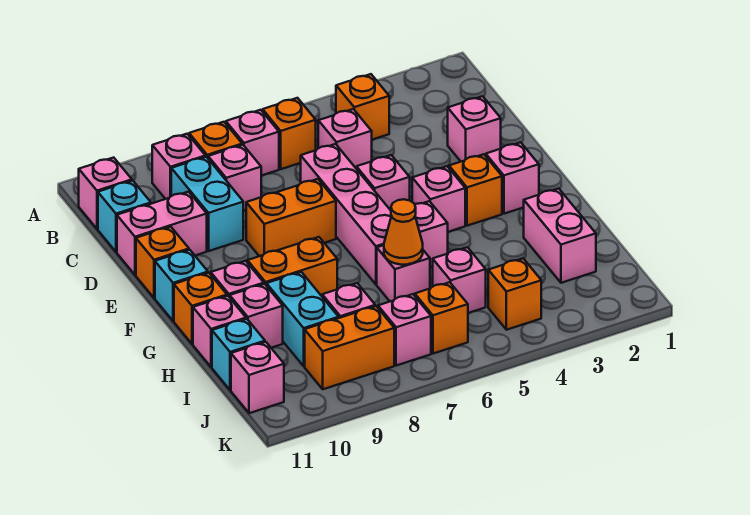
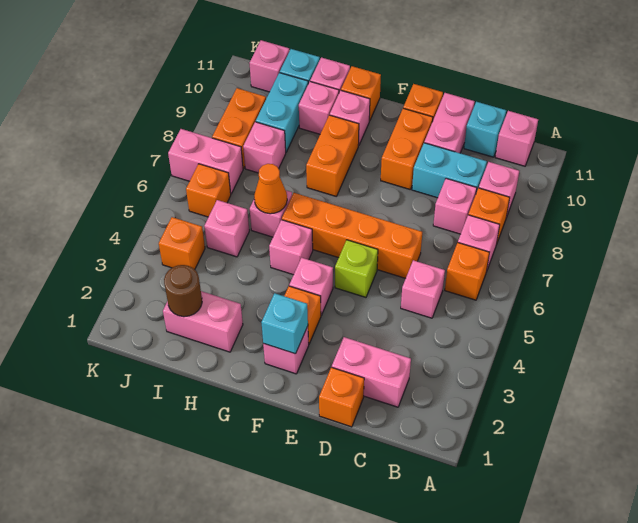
orange brick B4 level 1 -> orange brick D1 level 1
pink brick D2 level 1 -> pink brick C2:D2 level 1
pink brick D6:G6 level 1 -> orange brick D6:G6 level 1
pink brick E5 level 1 -> lime brick E5 level 1
orange brick E7:E8 level 1 -> orange brick E9:E10 level 1
cyan brick F11 level 1 -> cyan brick F2 level 2
cyan brick H9:I9 level 1 -> cyan brick I9:I10 level 1
none -> brown round brick I2 level 2
pink brick J7 level 1 -> pink brick J7:K7 level 1

